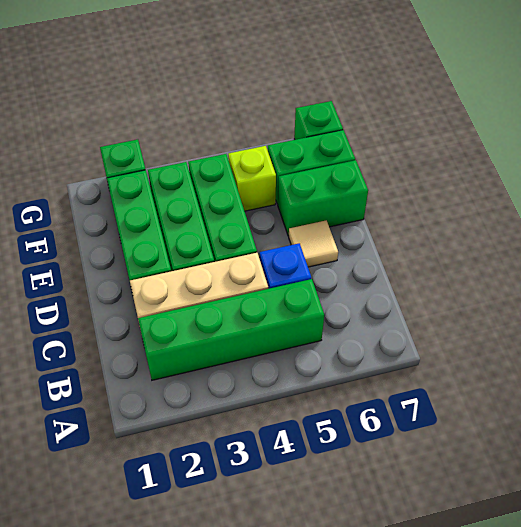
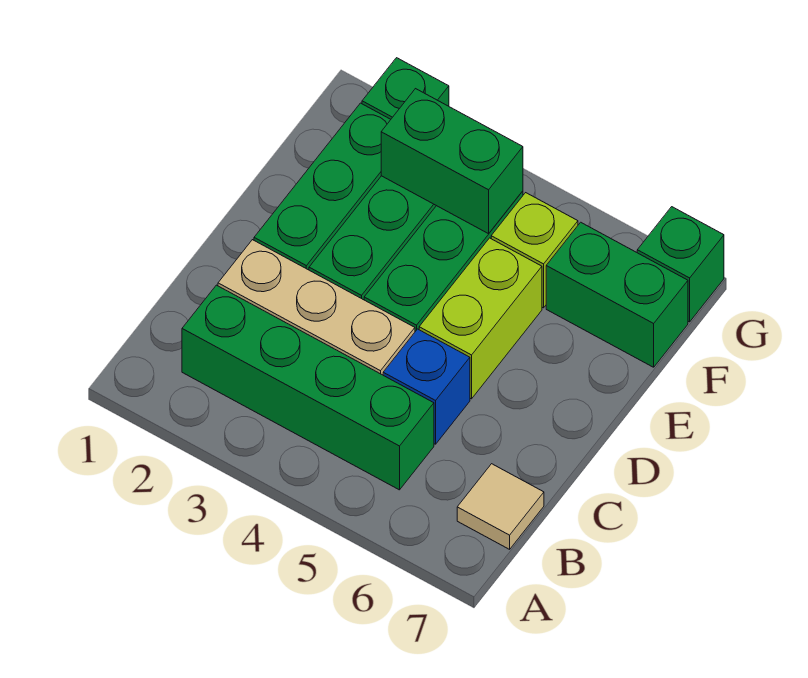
none -> lime brick D5:E5 level 1
tan tile D6 level 1 -> tan tile B7 level 1
green brick E6:E7 level 1 -> green brick F3:F4 level 2

